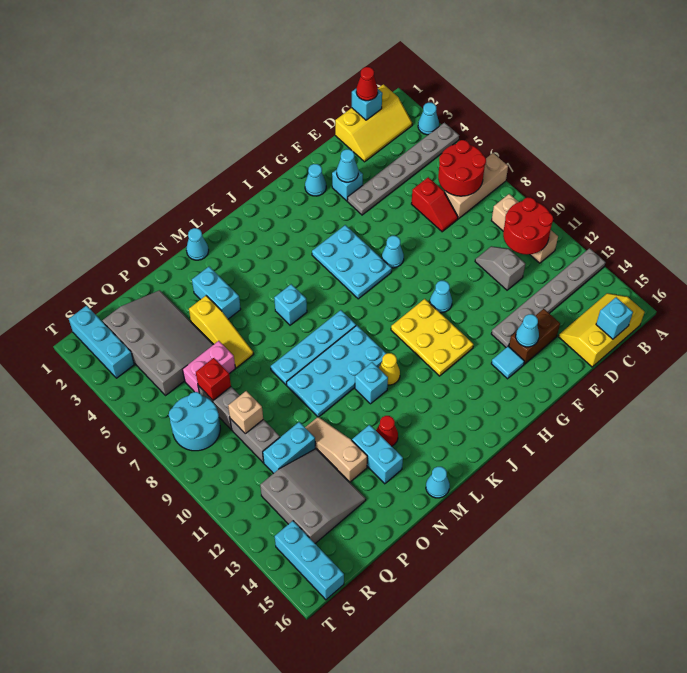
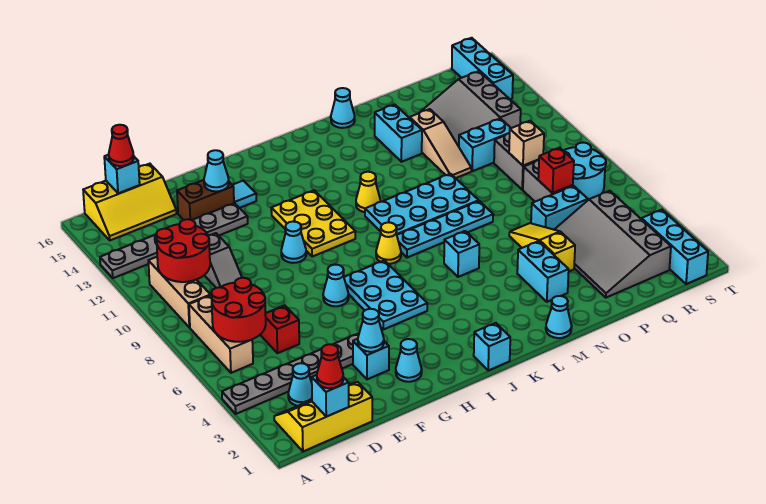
cyan cone A3 level 1 -> cyan cone C3 level 1
tan brick A7:C7 level 1 -> tan brick B6:B8 level 1
none -> yellow cone J8 level 1
cyan brick L11 level 1 -> cyan brick J1 level 1
red cone M13 level 1 -> red cone C16 level 3
pink brick P6:Q6 level 1 -> cyan brick P6:Q6 level 1

